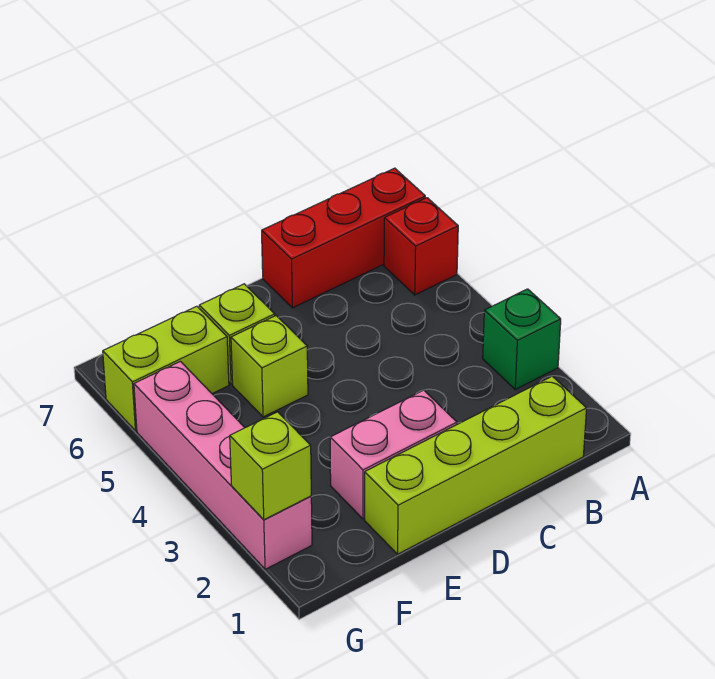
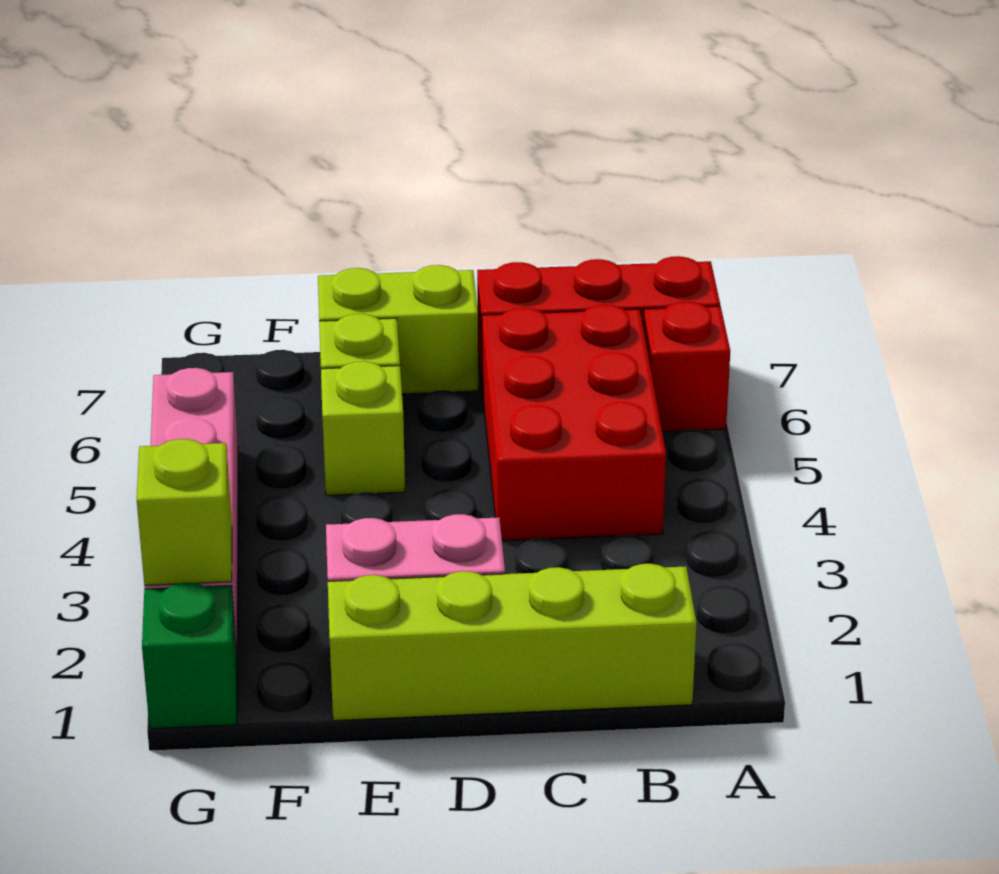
green brick A3 level 1 -> green brick G1 level 1
none -> red brick B4:C6 level 1
lime brick F6:G6 level 1 -> lime brick D7:E7 level 1

